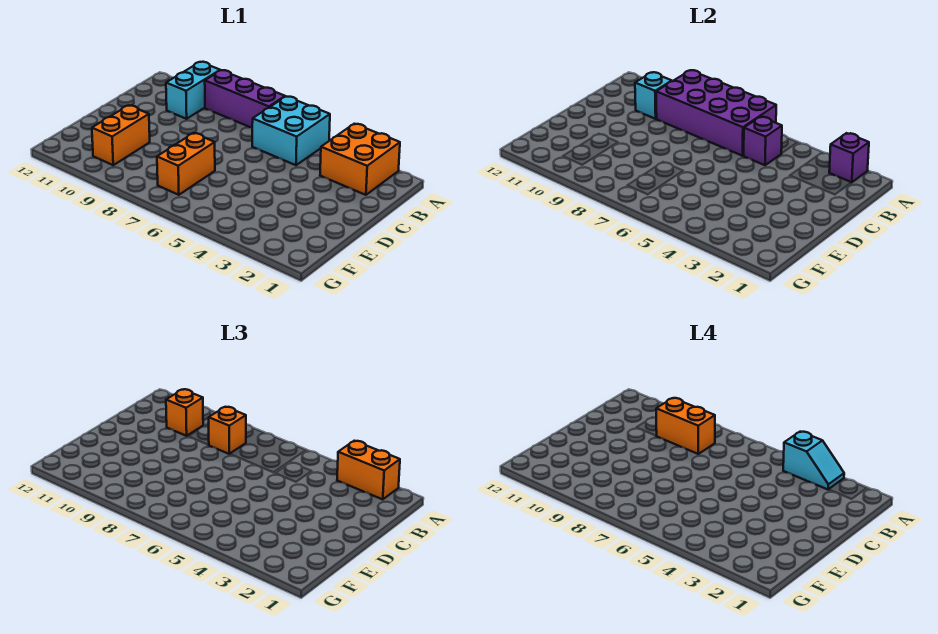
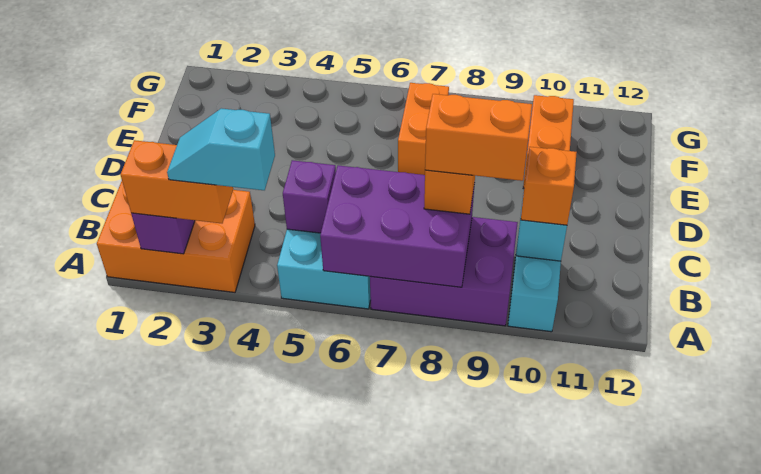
orange brick A2:B3 level 1 -> orange brick A1:B3 level 1
purple brick A6:B9 level 2 -> purple brick A6:B8 level 2
purple brick A7:A9 level 1 -> purple brick A7:B9 level 1

